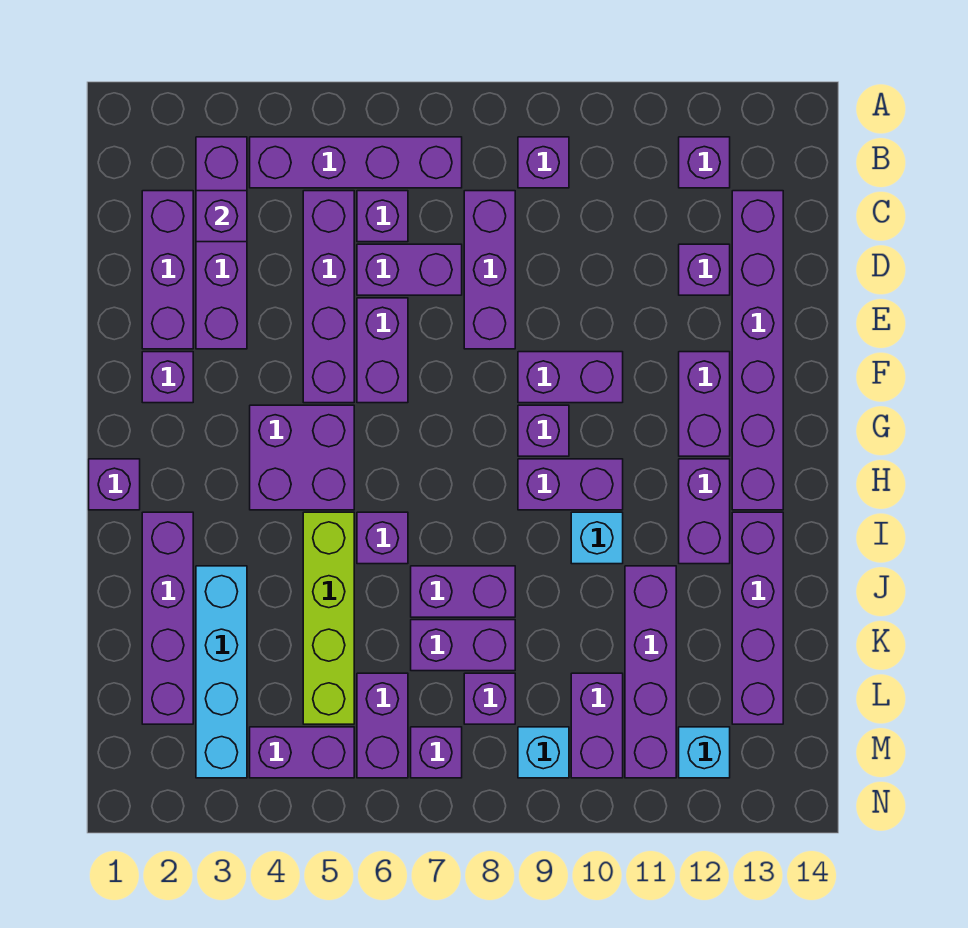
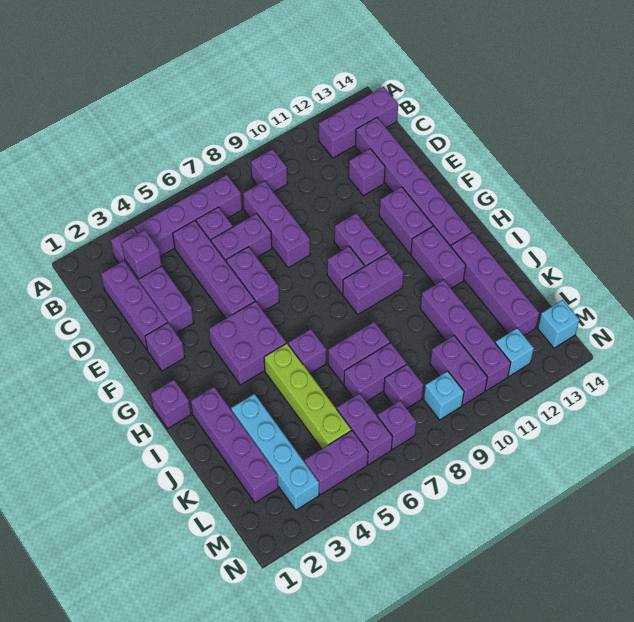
purple brick B12 level 1 -> purple brick B12:B14 level 1
purple brick F9:F10 level 1 -> purple brick F10:G10 level 1
cyan brick I10 level 1 -> cyan brick M14 level 1

